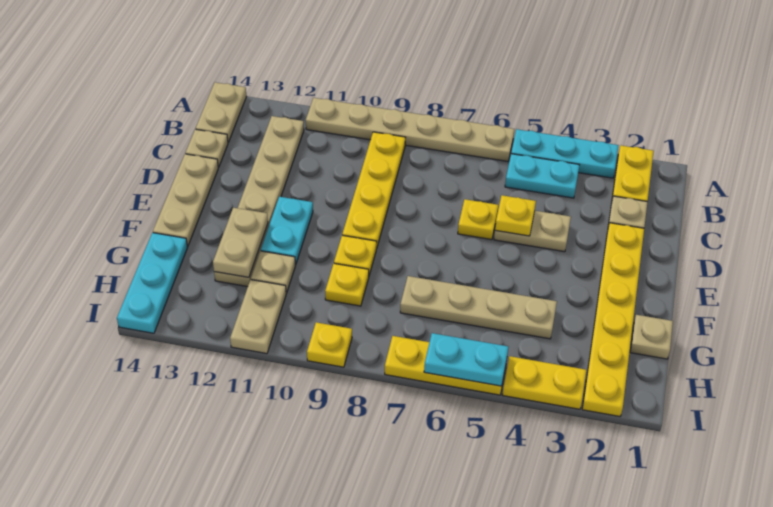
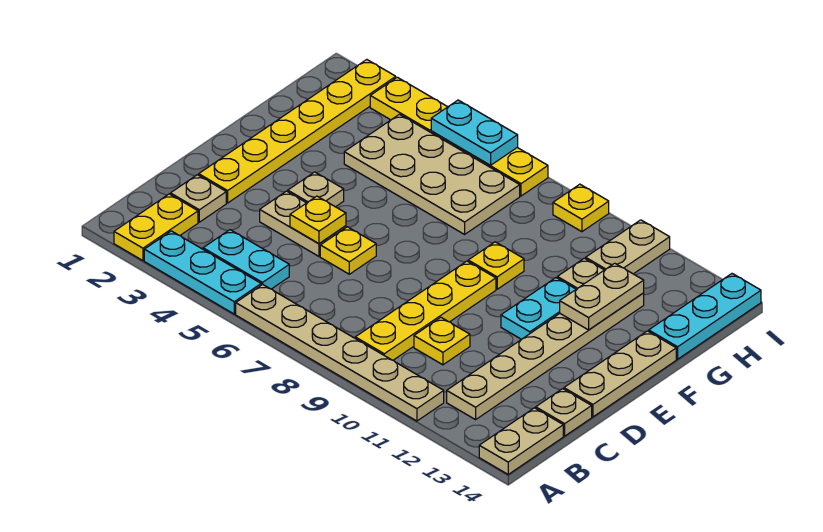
tan plate G1 level 1 -> tan plate E4 level 1
tan plate G4:G7 level 1 -> tan plate G4:H7 level 1
yellow plate G9 level 1 -> yellow plate C10 level 1

